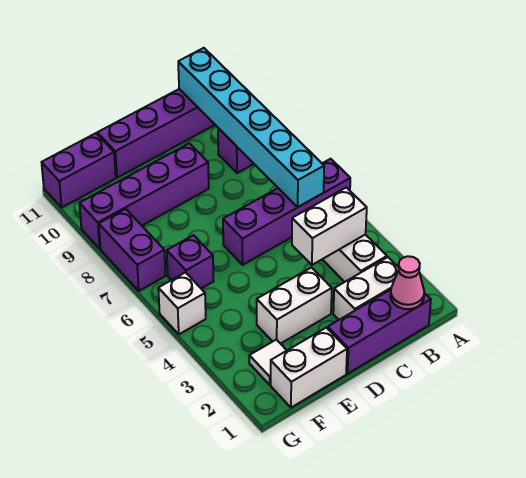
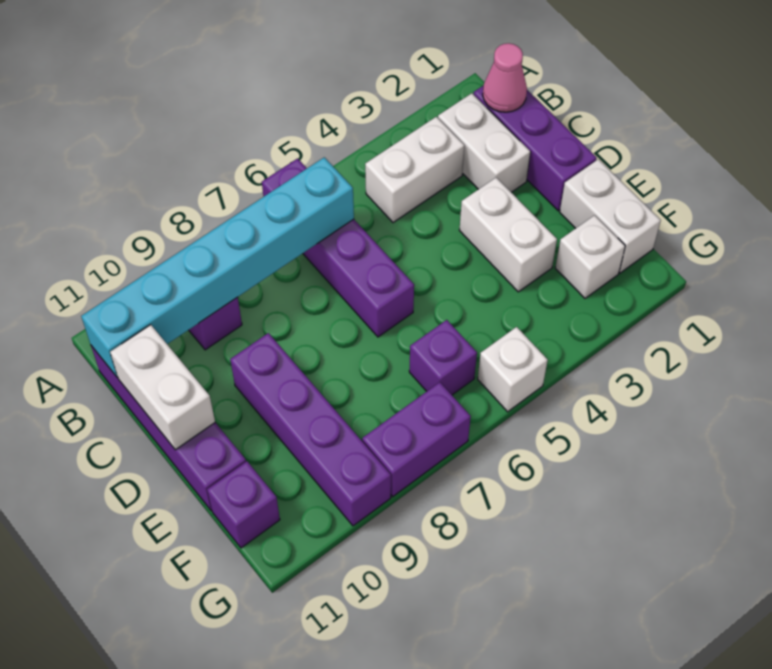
white brick B4:C4 level 2 -> white brick C11:D11 level 2
white tile F2 level 1 -> white brick F2 level 1
purple brick F11:G11 level 1 -> purple brick F11 level 1

